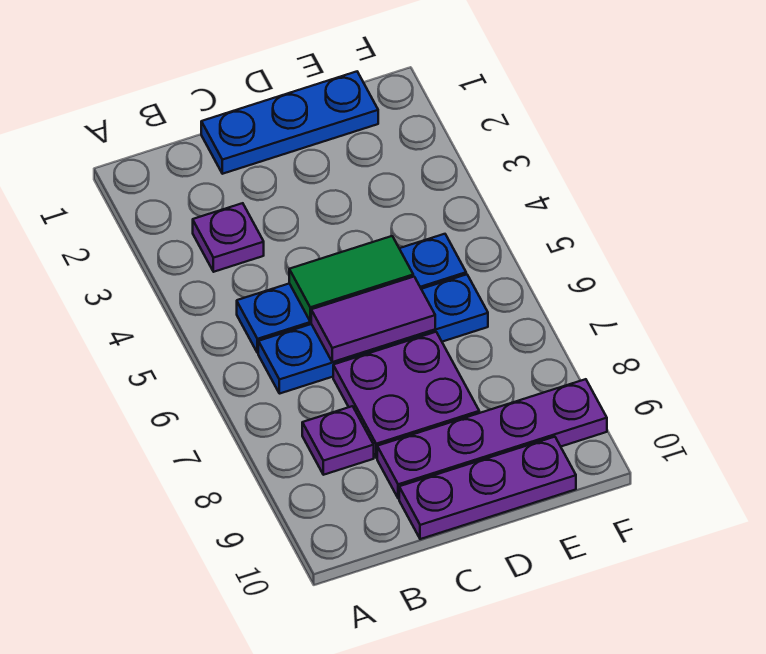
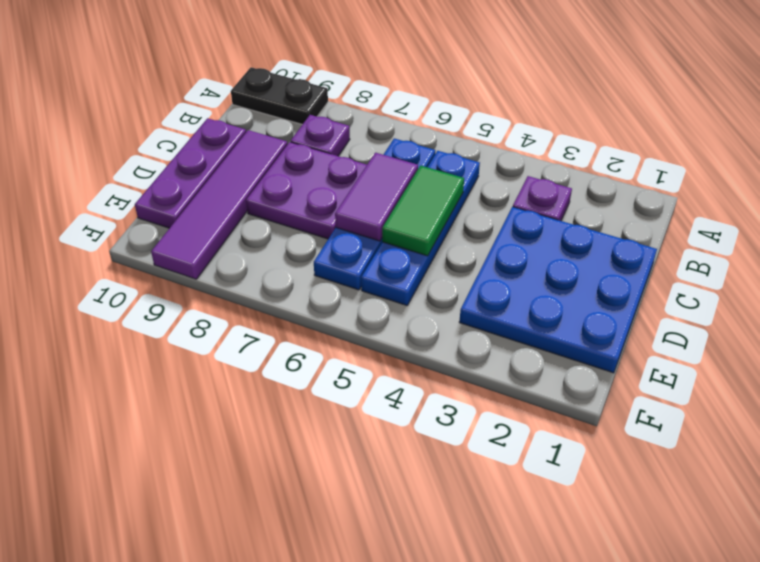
none -> black plate A9:A10 level 1
blue plate C1:E1 level 1 -> blue plate C1:E3 level 1
purple plate C9:F9 level 1 -> purple tile C9:F9 level 1

